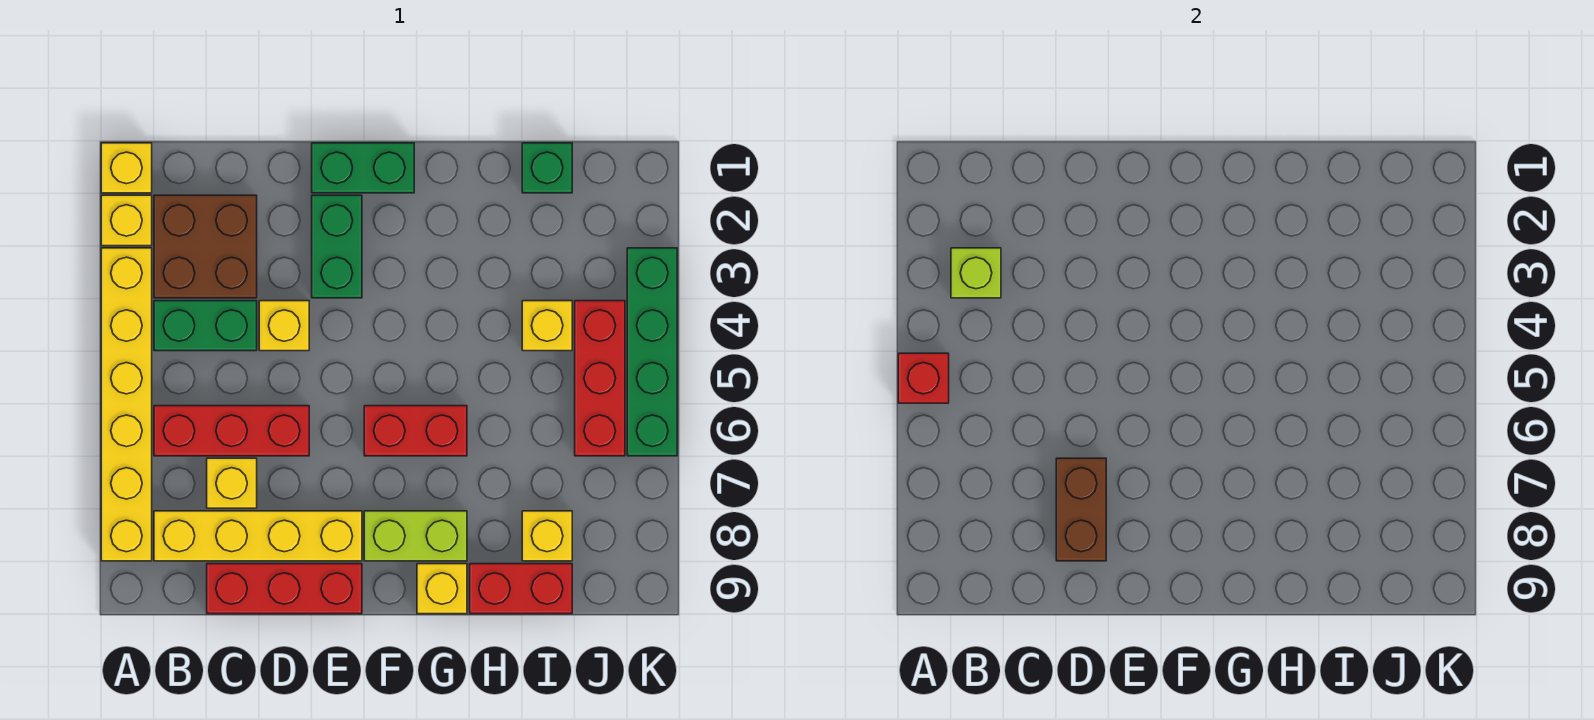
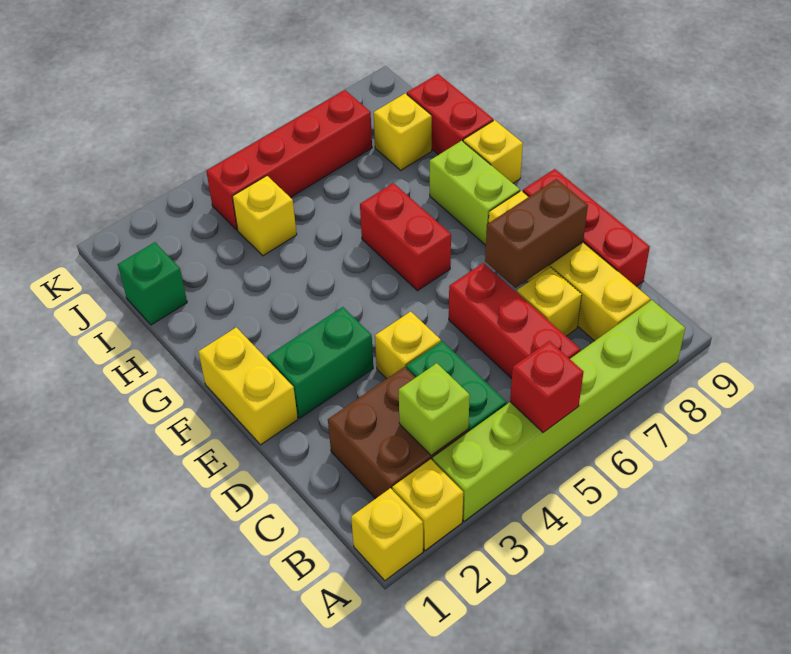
yellow brick A3:A8 level 1 -> lime brick A3:A8 level 1
green brick E1:F1 level 1 -> yellow brick E1:F1 level 1
red brick J4:J6 level 1 -> red brick J4:J7 level 1
green brick K3:K6 level 1 -> none

